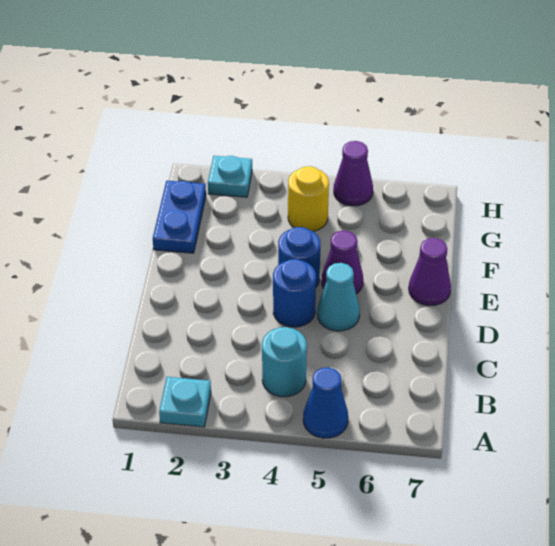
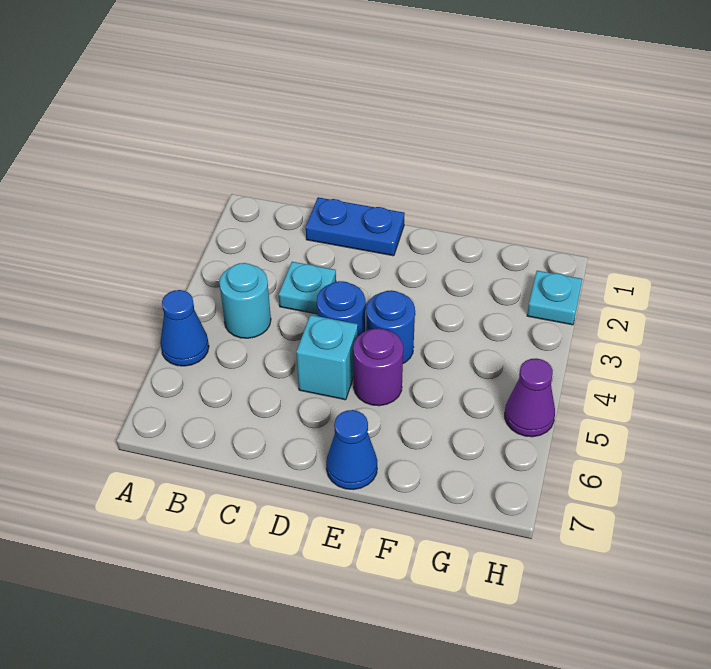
cyan plate A2 level 1 -> cyan plate C3 level 1
cyan cone D5 level 1 -> cyan brick D5 level 1
purple cone E5 level 1 -> purple round brick E5 level 1
purple cone E7 level 1 -> blue cone E7 level 1
blue plate F1:G1 level 1 -> blue plate C1:D1 level 1
yellow round brick G4 level 1 -> none

